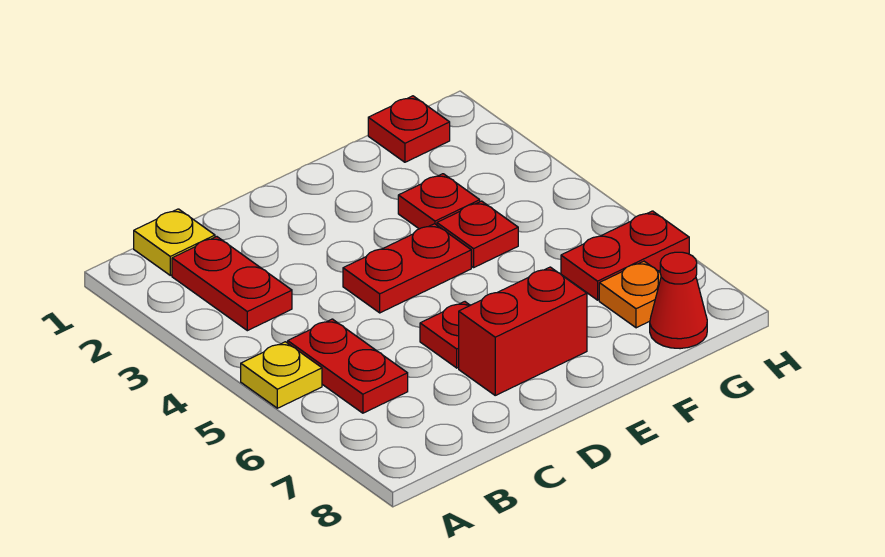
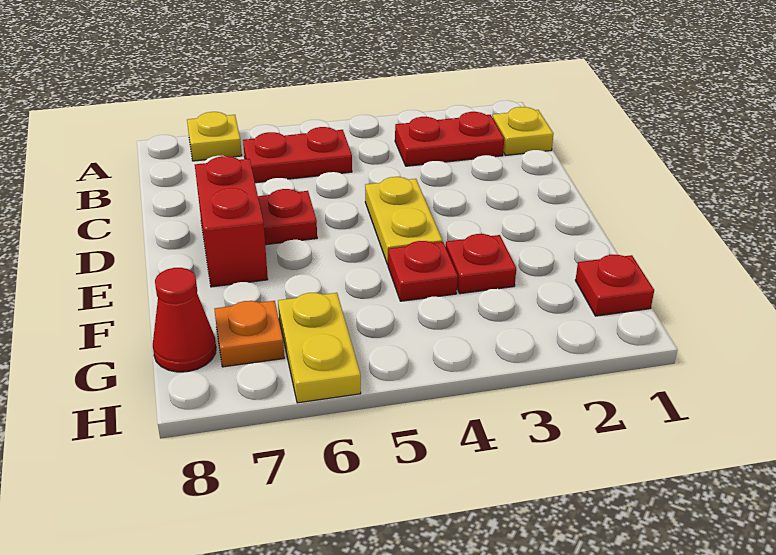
yellow plate A5 level 1 -> yellow plate A7 level 1
red plate D4:E4 level 1 -> yellow plate D4:E4 level 1
red plate G6:H6 level 1 -> yellow plate G6:H6 level 1

